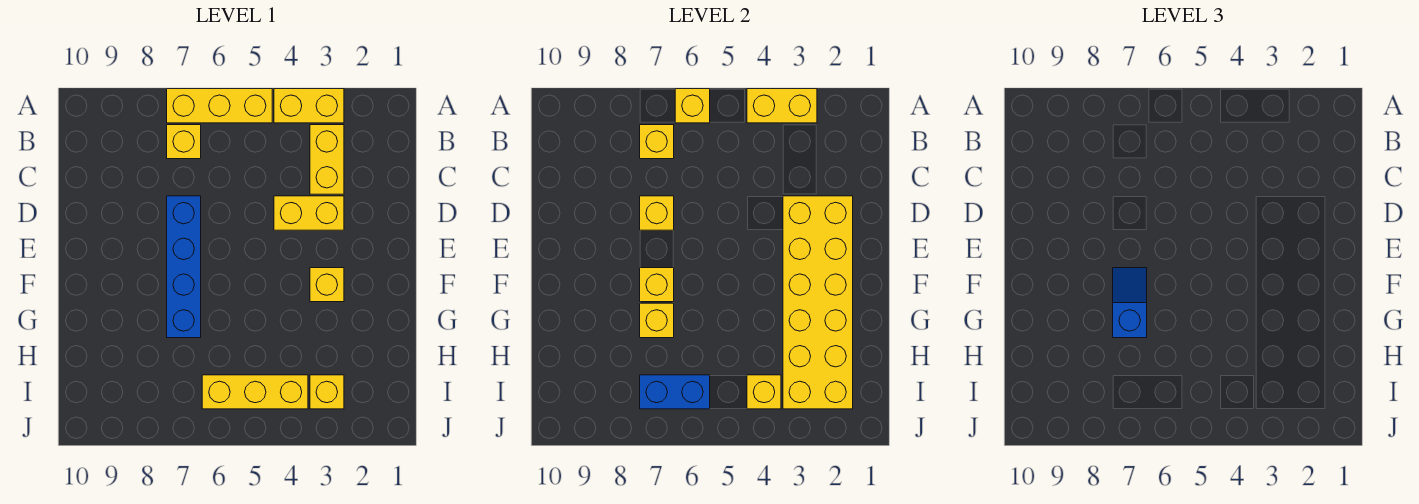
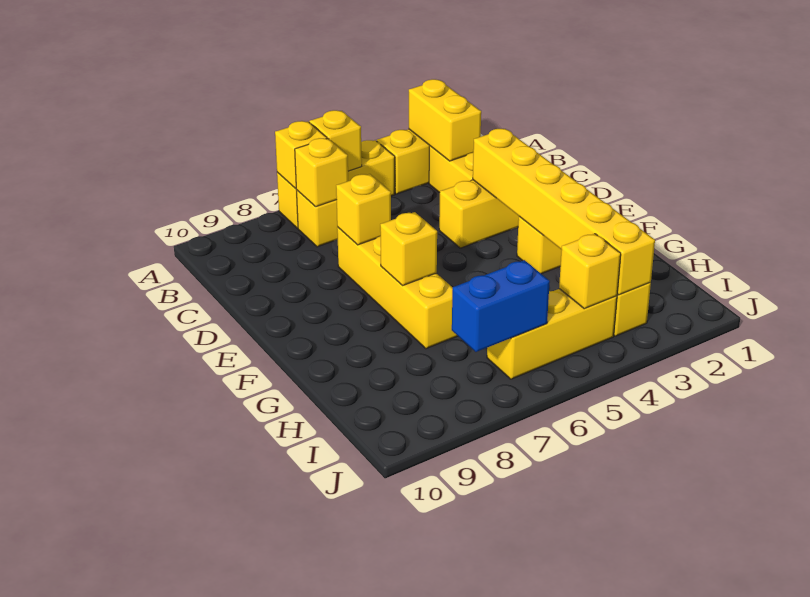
yellow brick A3:A4 level 2 -> yellow brick A3:B3 level 2
yellow brick D2:I3 level 2 -> yellow brick D3:I3 level 2
blue brick D7:G7 level 1 -> yellow brick D7:G7 level 1
blue slope F7:G7 level 3 top G -> none
yellow brick G7 level 2 -> yellow brick A7 level 2

